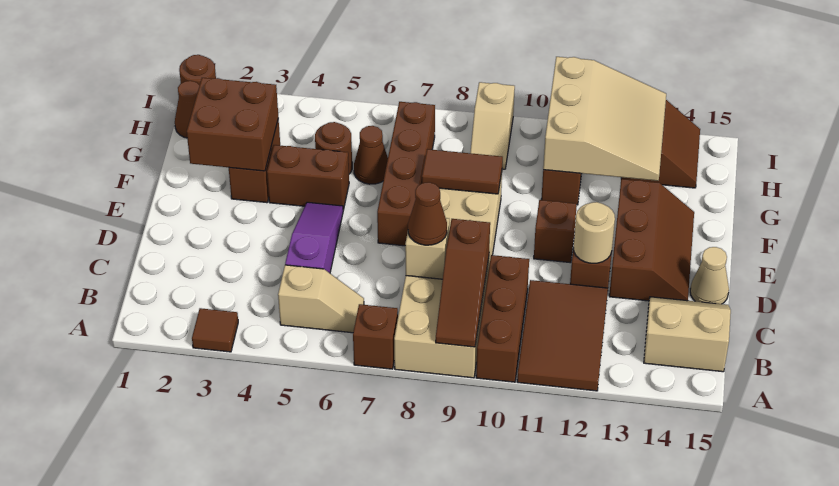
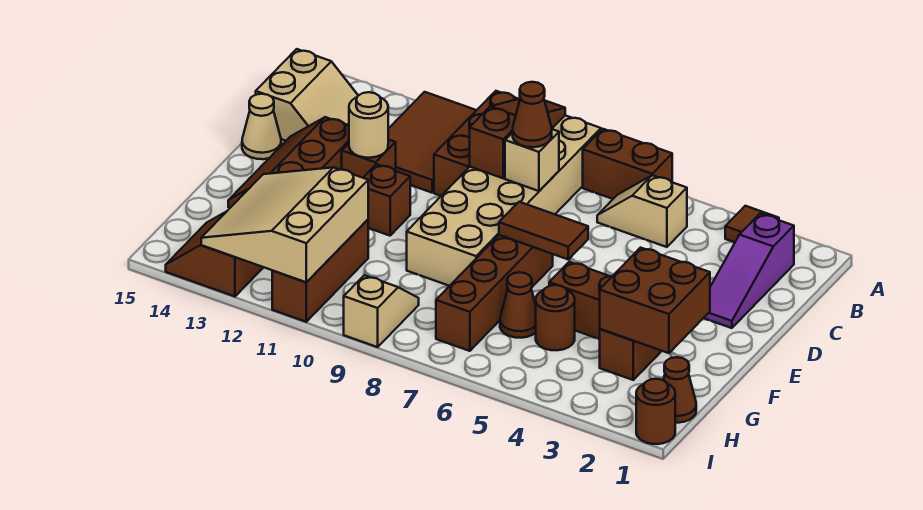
brown brick A7 level 1 -> brown brick A6:A7 level 1
tan slope B14:C15 level 1 top B -> tan slope B14:C15 level 1 top 15
purple slope C5:E5 level 1 top C -> purple slope B2:D2 level 1 top B
brown tile F8:F9 level 2 -> brown tile E6:E7 level 2

